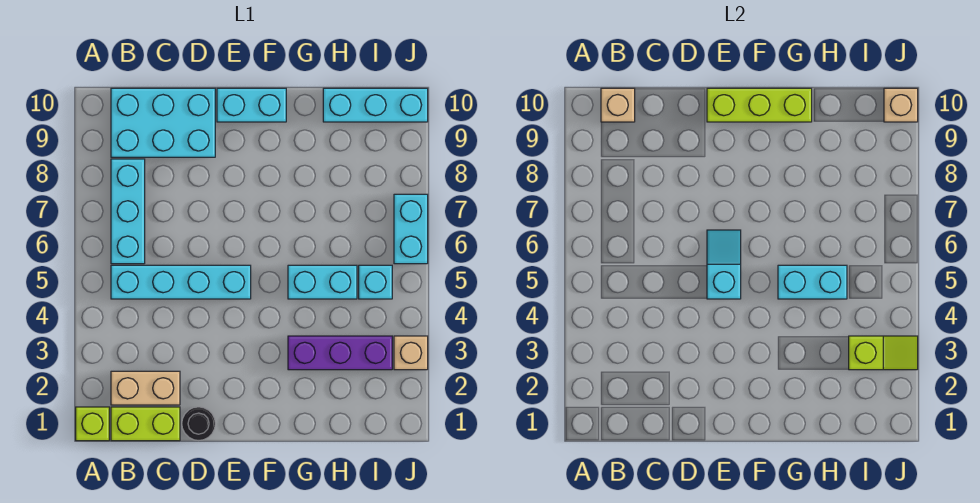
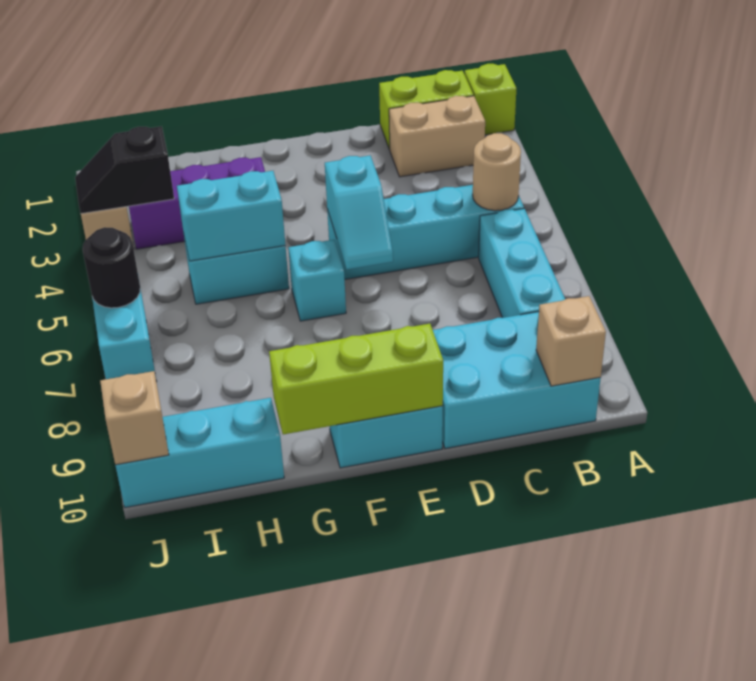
none -> tan round brick B5 level 2
black round brick D1 level 1 -> black round brick J6 level 2
lime slope I3:J3 level 2 top I -> black slope I3:J3 level 2 top I
cyan brick I5 level 1 -> cyan brick F6 level 1

